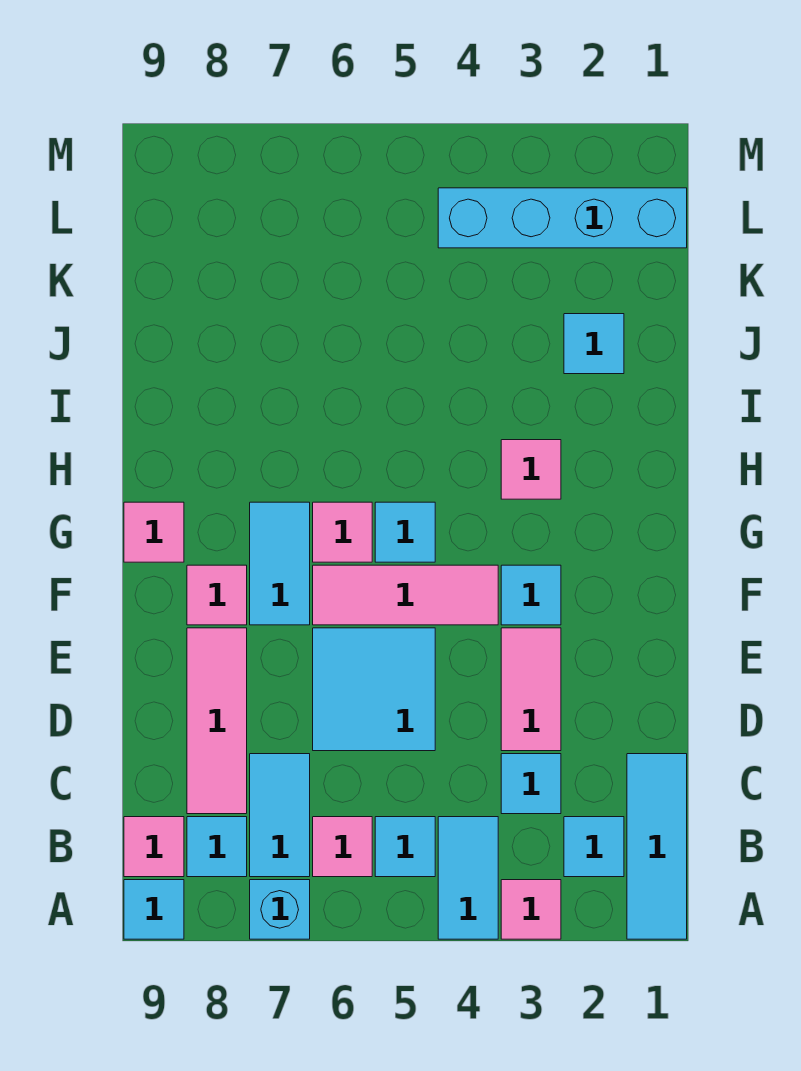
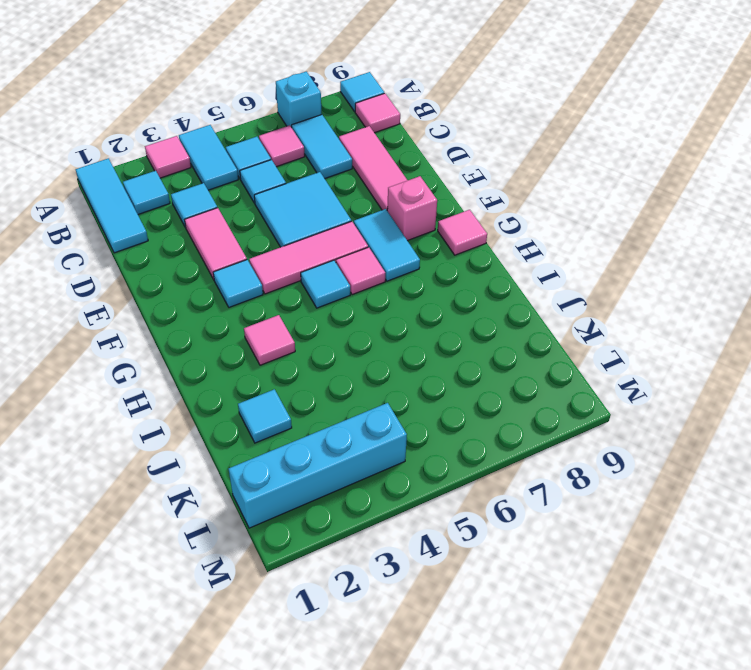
cyan tile B8 level 1 -> cyan tile C5 level 1
pink tile F8 level 1 -> pink brick F8 level 1

